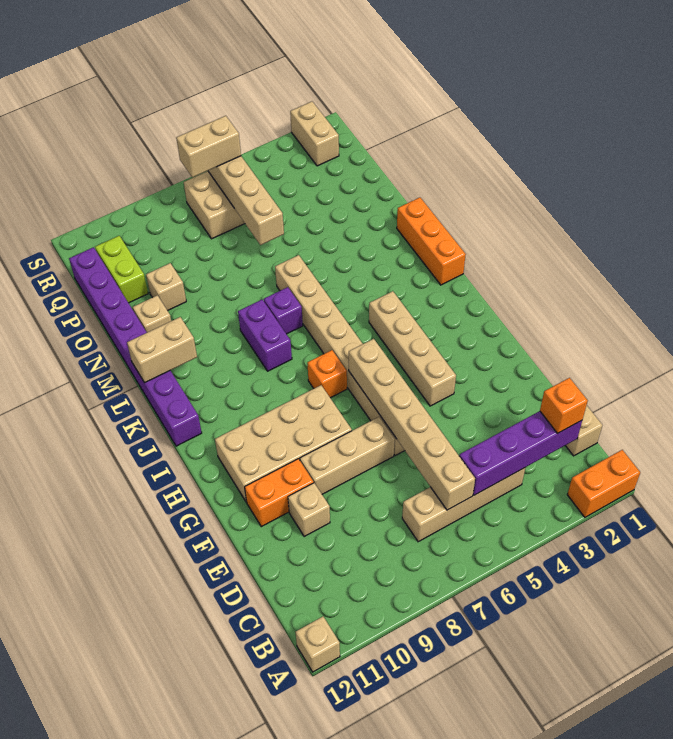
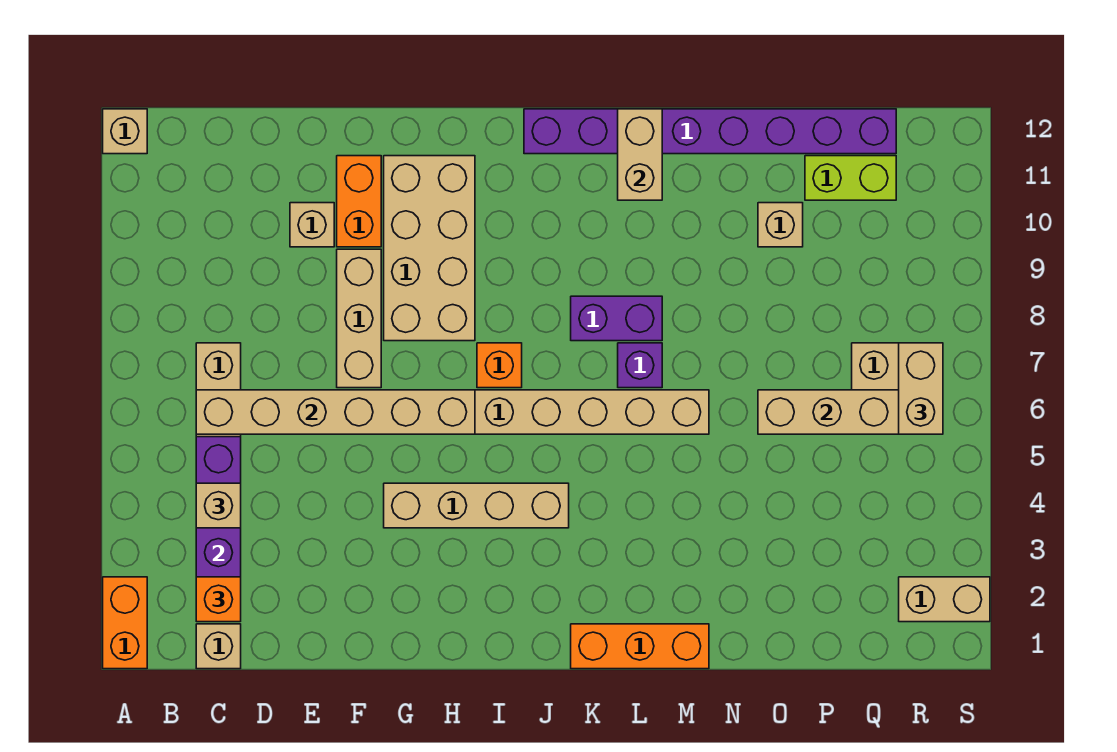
tan brick N11 level 1 -> tan brick C4 level 3

